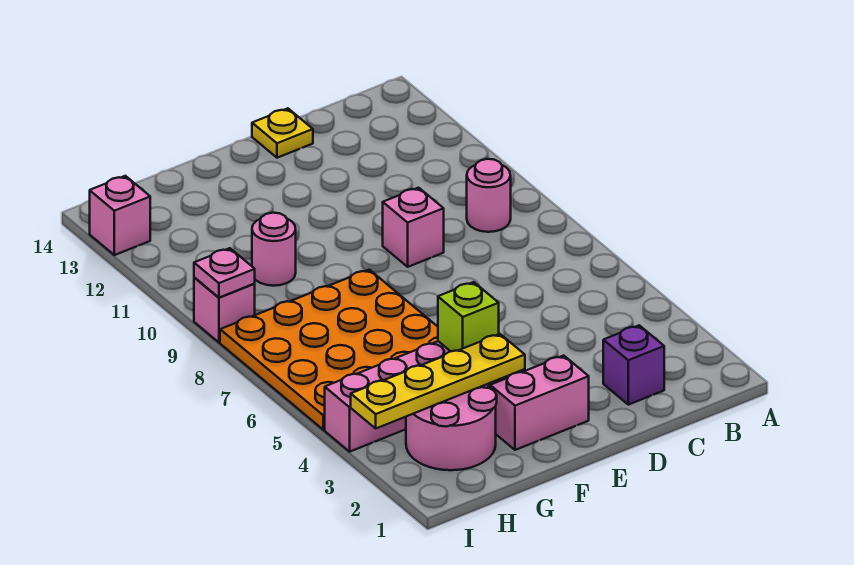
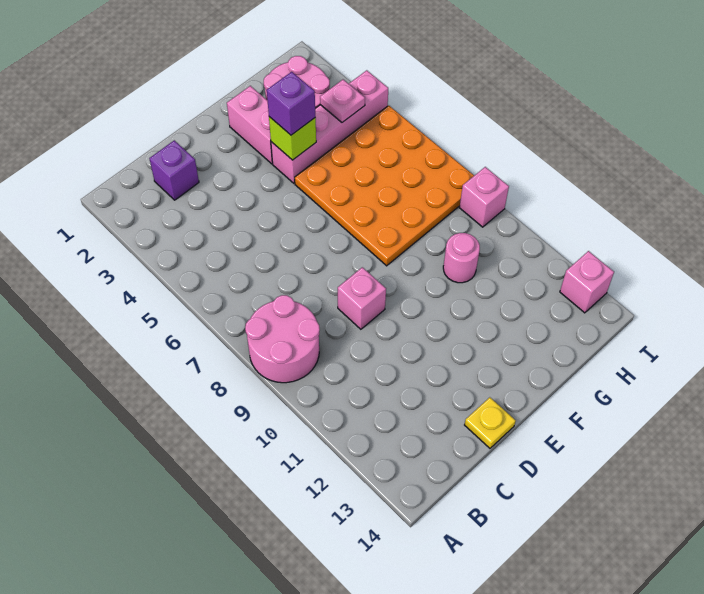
pink round brick B9 level 1 -> pink round brick A8:B9 level 1
pink brick E2:F2 level 1 -> pink brick F2:F3 level 1
yellow plate F3:I3 level 2 -> none
none -> purple brick F4 level 3
pink plate I9 level 2 -> pink plate H4 level 2

